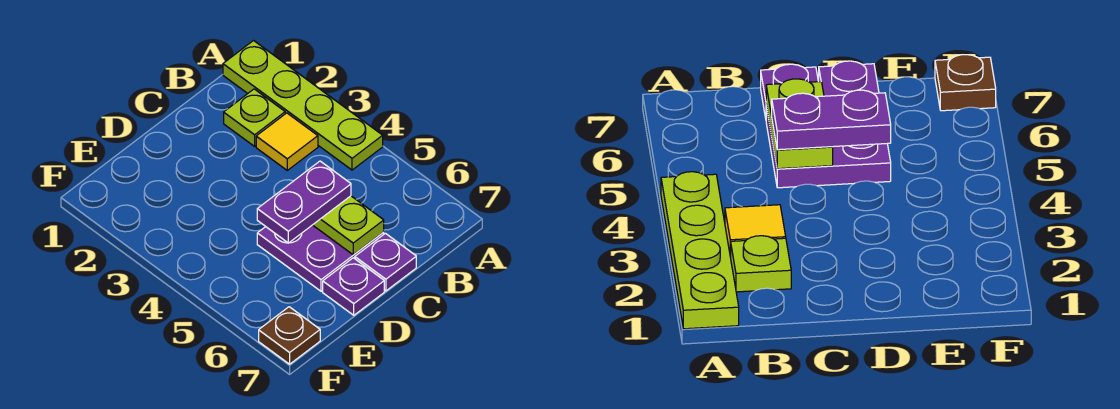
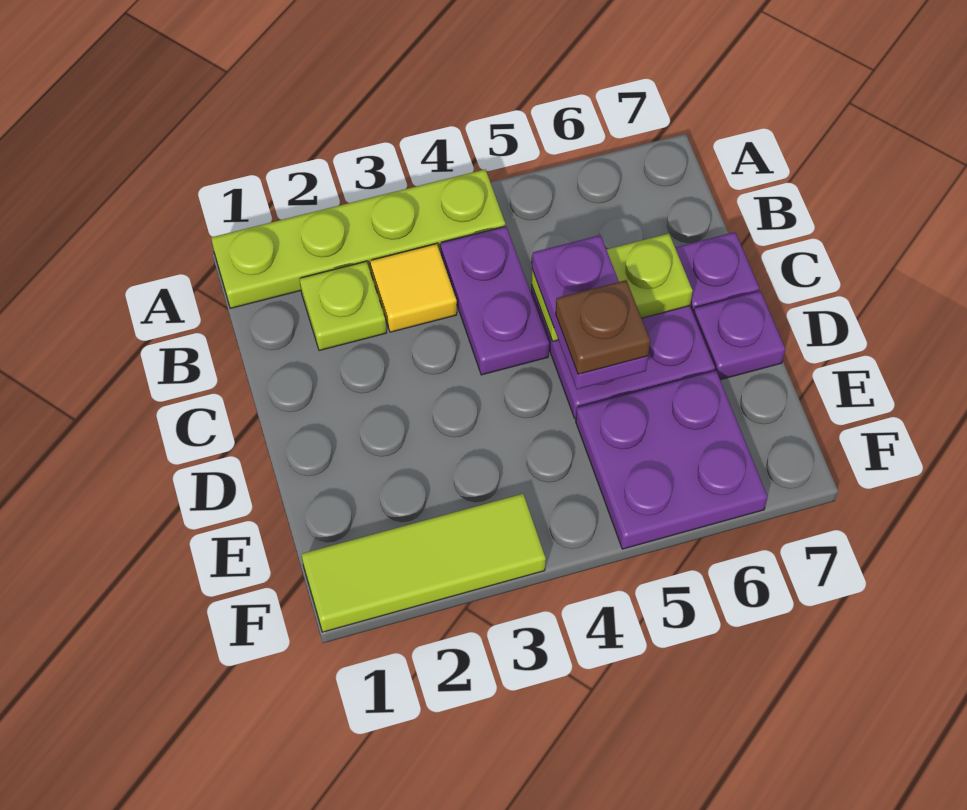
none -> purple plate B4:C4 level 1
none -> purple plate E5:F6 level 1
none -> lime tile F1:F3 level 1
brown plate F7 level 1 -> brown plate D5 level 4

